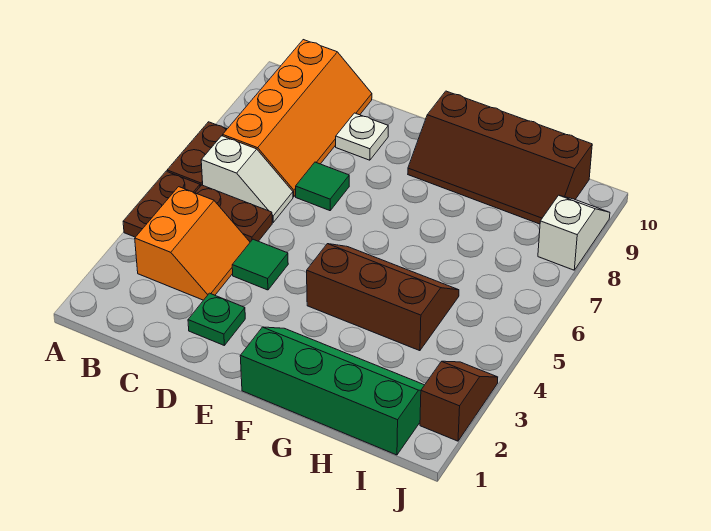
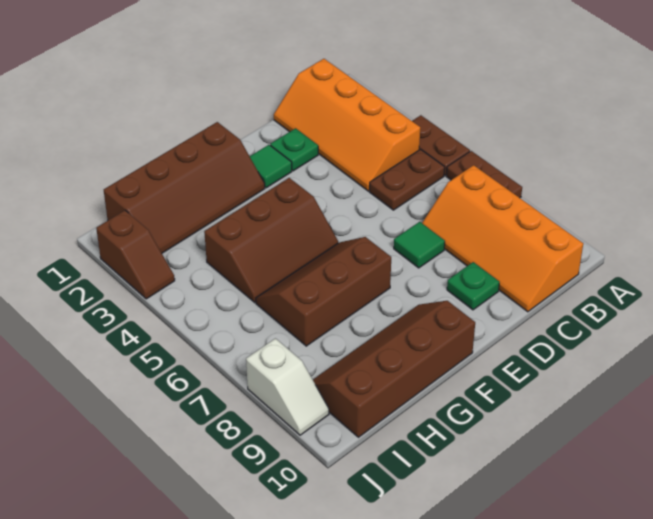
orange slope B3:C4 level 1 top B -> orange slope B1:C4 level 1 top B
white slope B6:C6 level 1 top B -> none
green tile D4 level 1 -> green tile E2 level 1
white plate D9 level 1 -> green plate D9 level 1
green slope F1:I2 level 1 top 1 -> brown slope F1:I2 level 1 top 1
none -> brown slope F6:H7 level 1 top 7

